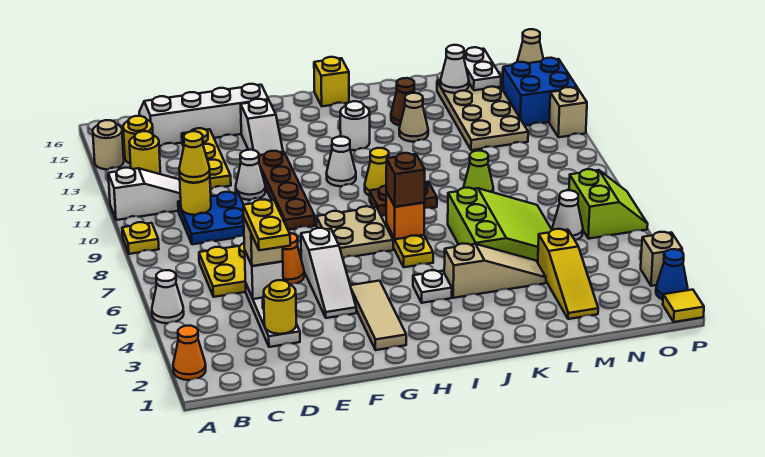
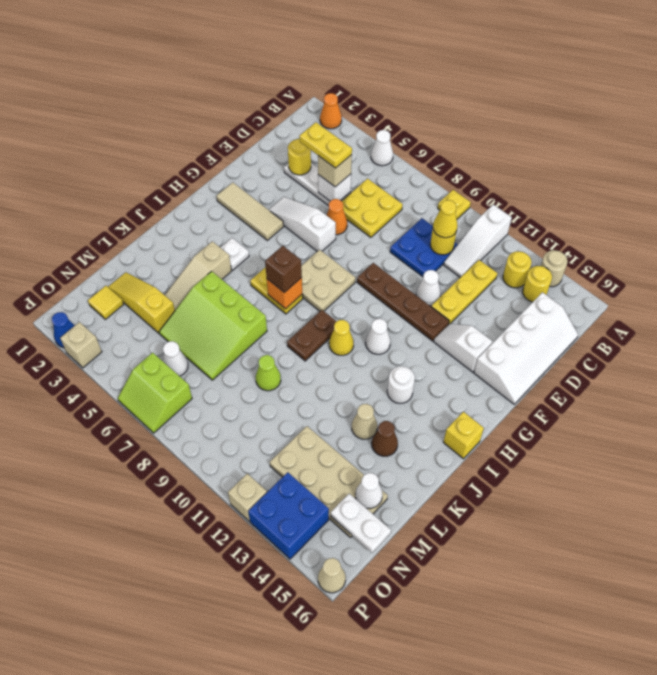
yellow plate D12:D14 level 1 -> yellow plate C12:E12 level 1
yellow tile P1 level 1 -> yellow tile N2 level 1

